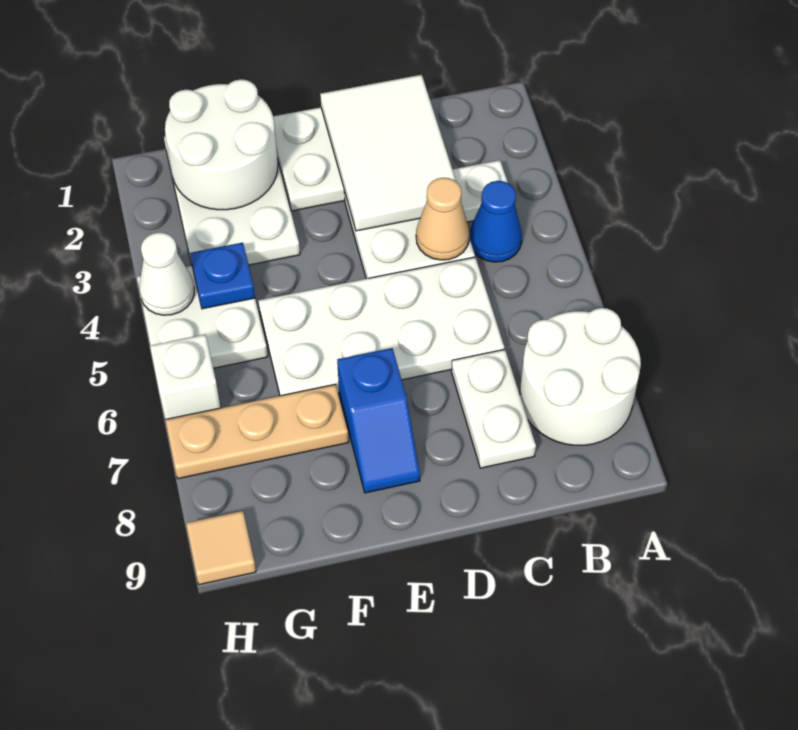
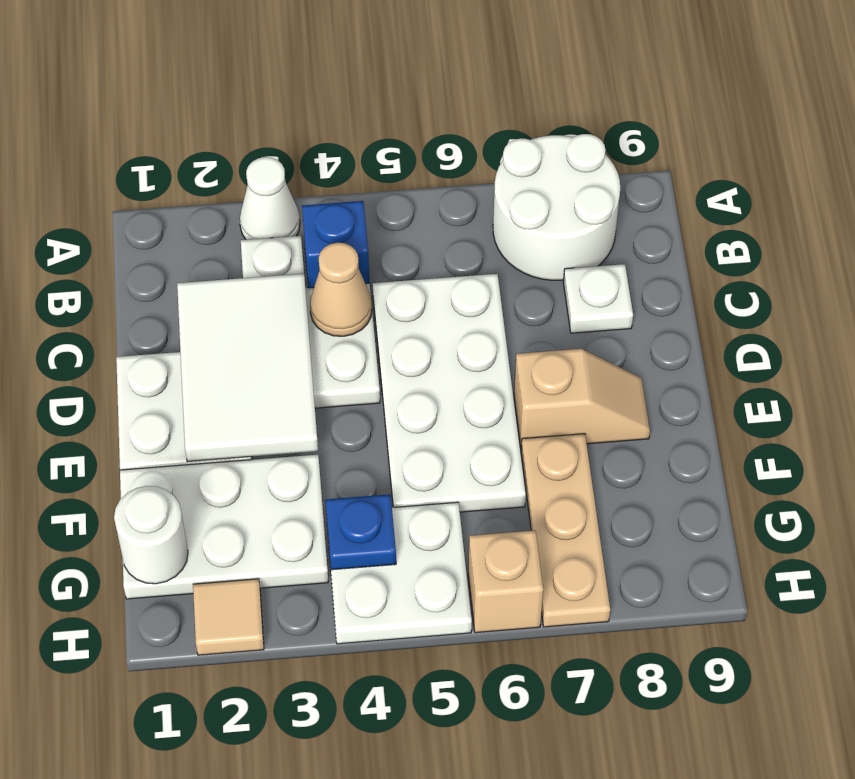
blue cone B4 level 1 -> blue brick B4 level 1
white tile C1:D3 level 2 -> white tile C2:E3 level 2
white plate C7:C8 level 1 -> white plate C8 level 1
blue slope E7:E8 level 1 top 7 -> tan slope E7:E8 level 1 top 7
white round brick F1:G2 level 2 -> white round brick G1 level 2
white cone H4 level 2 -> white cone A3 level 1
white brick H6 level 1 -> tan brick H6 level 1
tan tile H9 level 1 -> tan tile H2 level 1

